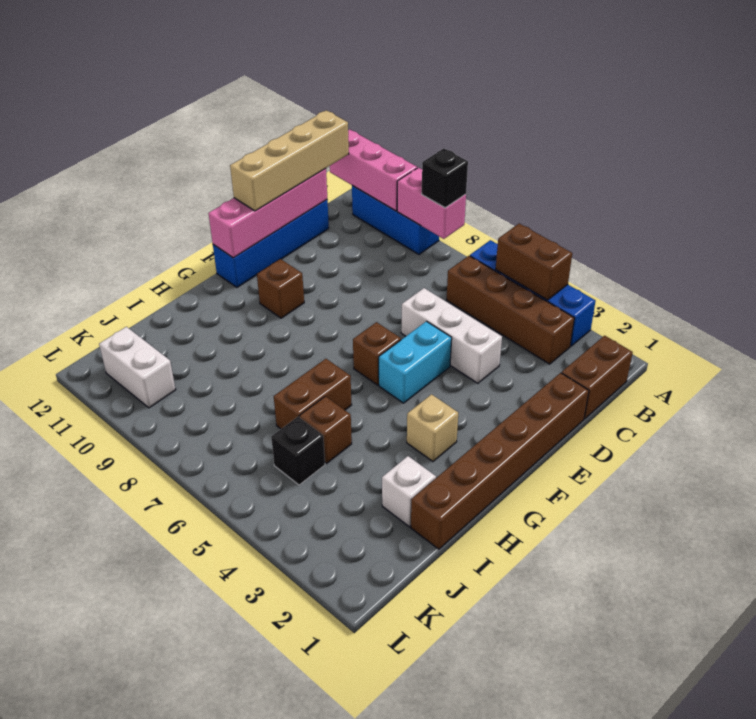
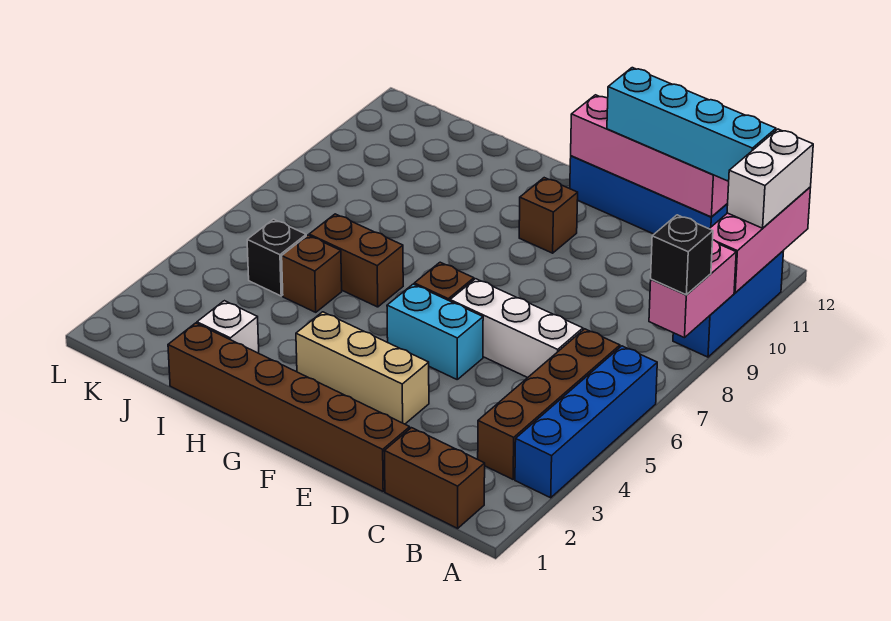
brown brick A4:A5 level 2 -> none
tan brick B12:E12 level 3 -> cyan brick B12:E12 level 3
white brick D4:D6 level 1 -> white brick C6:E6 level 1
tan brick G3 level 1 -> tan brick E3:G3 level 1
white brick K10:K11 level 1 -> white brick A11:A12 level 3

